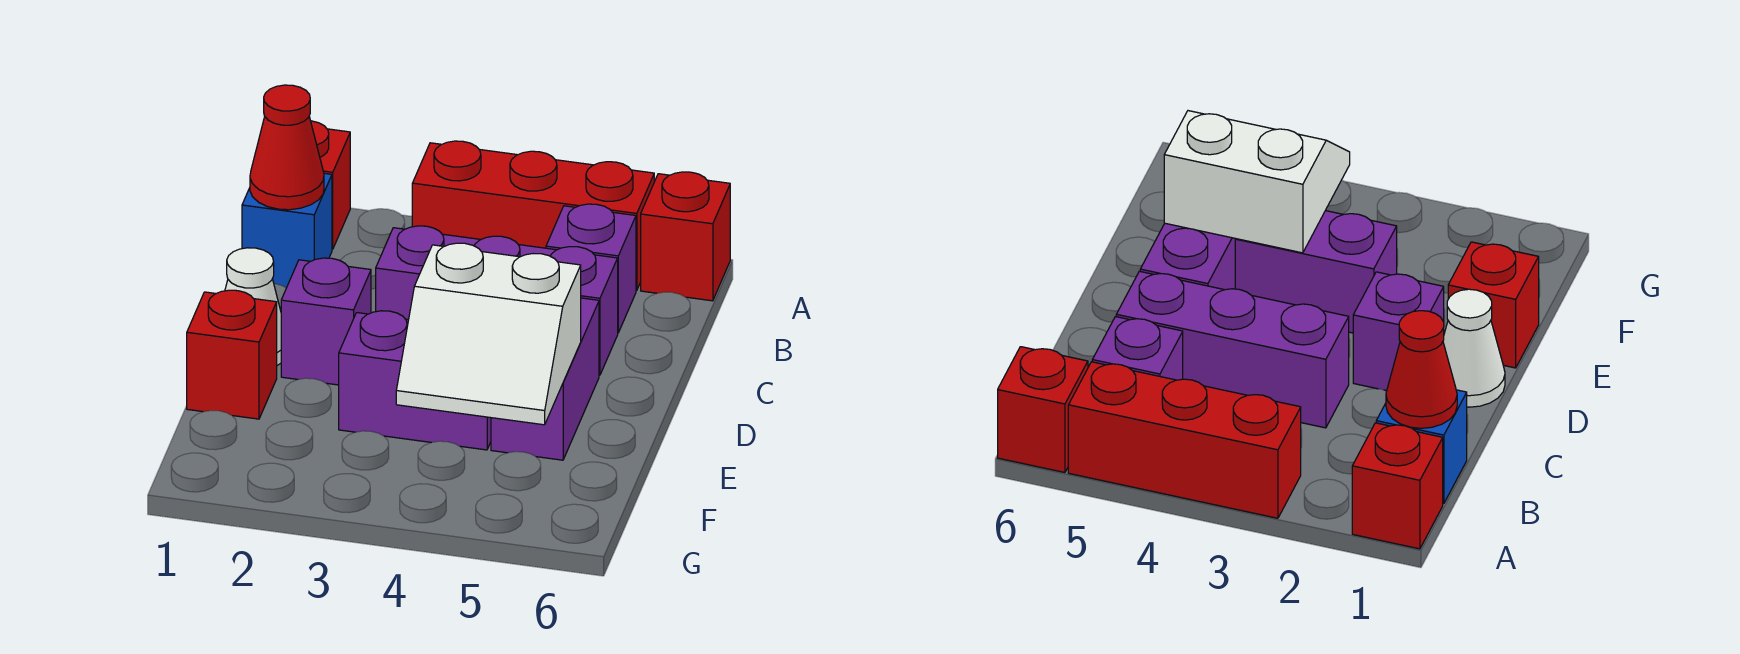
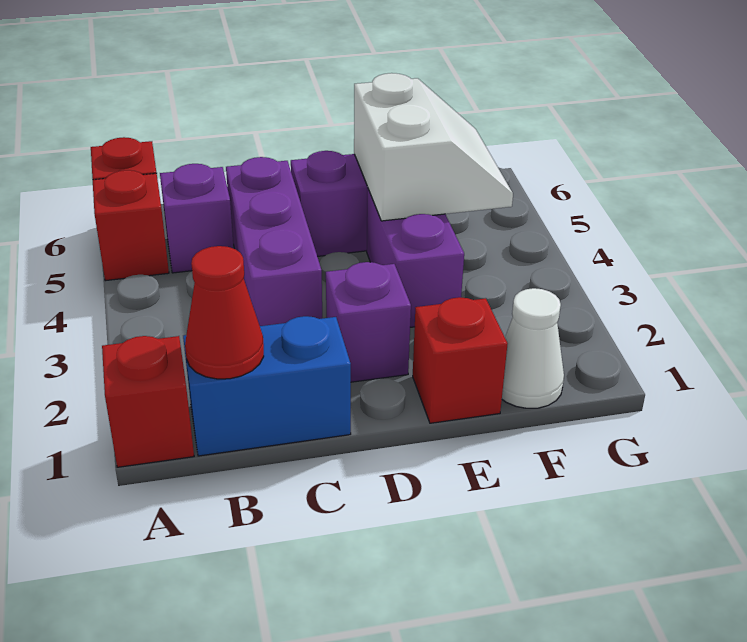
red brick A3:A5 level 1 -> red brick A5 level 1
blue brick B1 level 1 -> blue brick B1:C1 level 1
white cone D1 level 1 -> white cone F1 level 1

